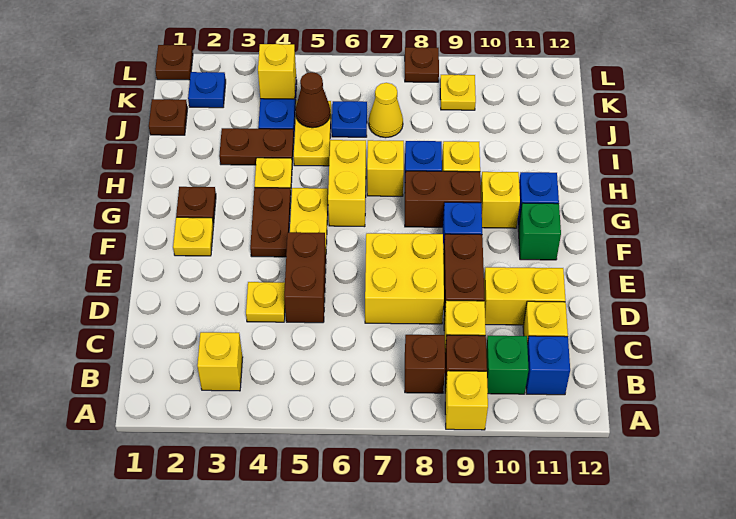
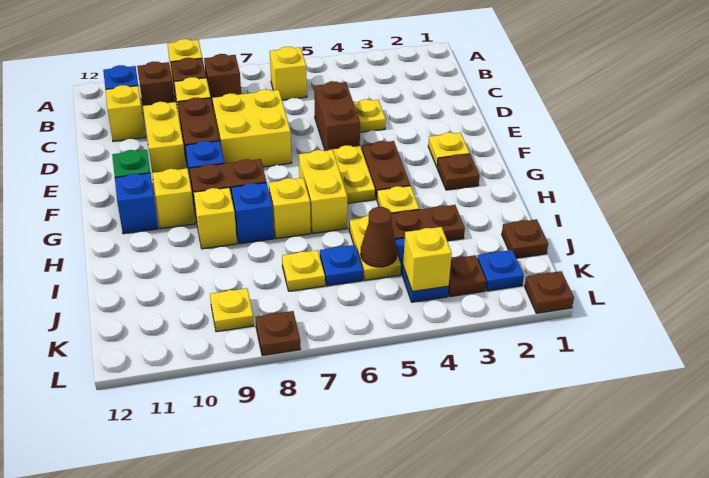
yellow brick B3 level 1 -> yellow brick B6 level 1
green brick B10 level 1 -> brown brick B10 level 1
yellow brick D10:D11 level 1 -> yellow brick D10:E10 level 1
yellow cone J7 level 1 -> yellow plate J7 level 1
none -> brown plate K3 level 1

